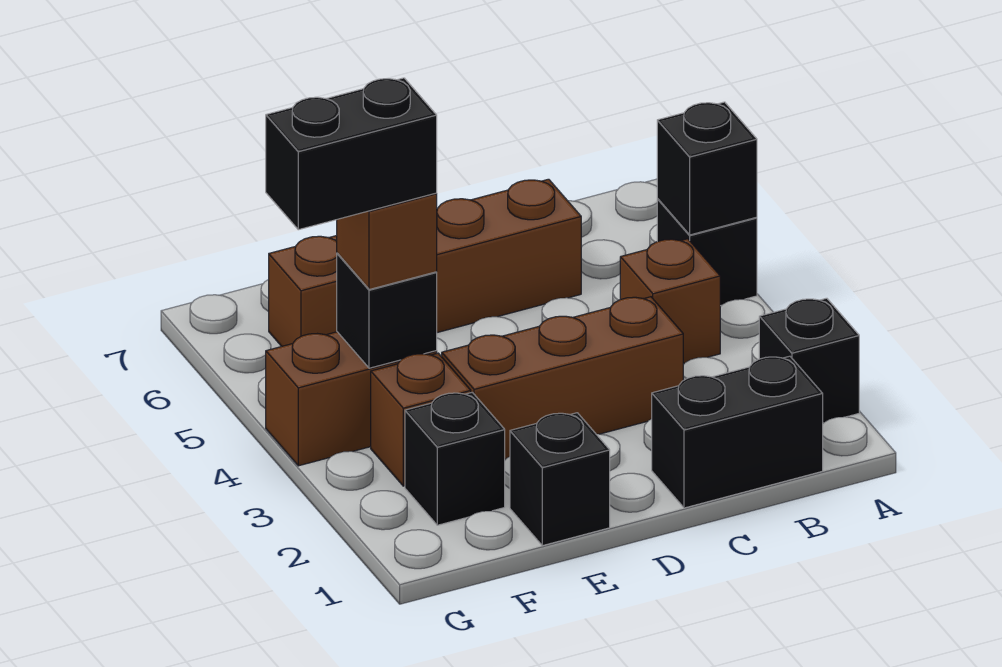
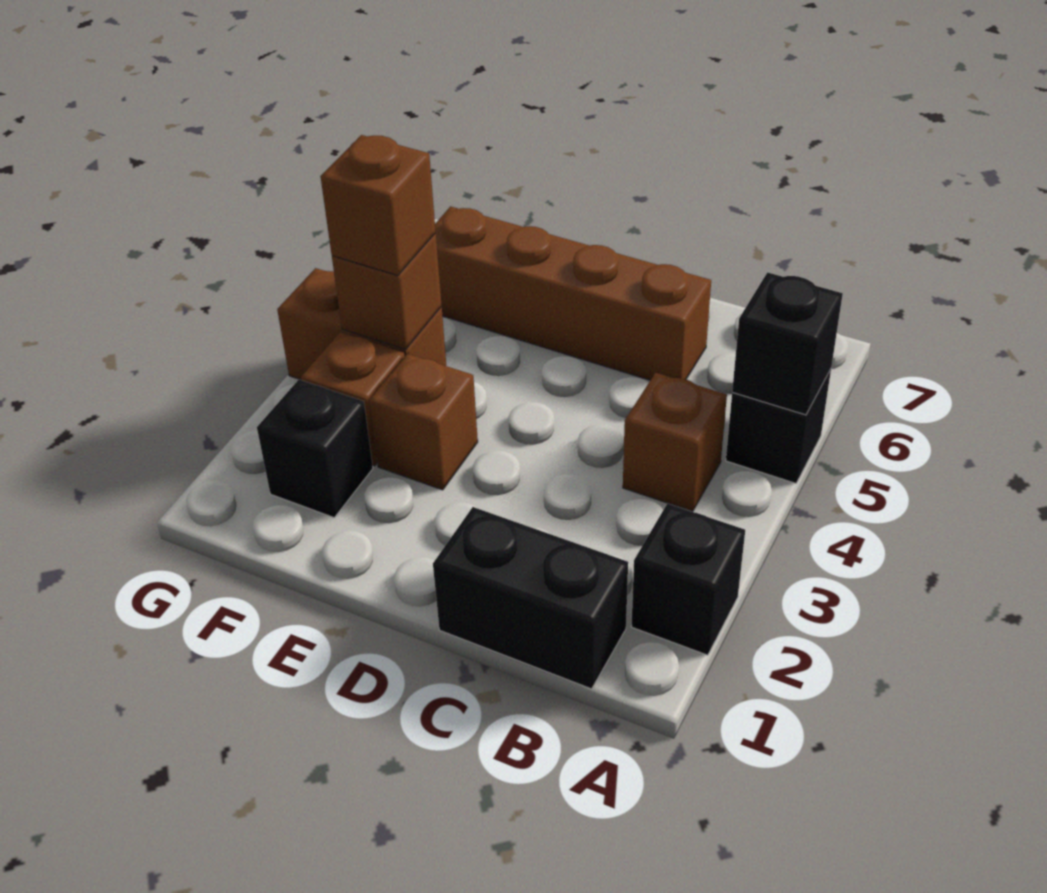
brown brick C3:E3 level 1 -> brown brick E3 level 1
black brick E1 level 1 -> none
black brick F4 level 2 -> brown brick F4 level 2
black brick F4:G4 level 4 -> none

